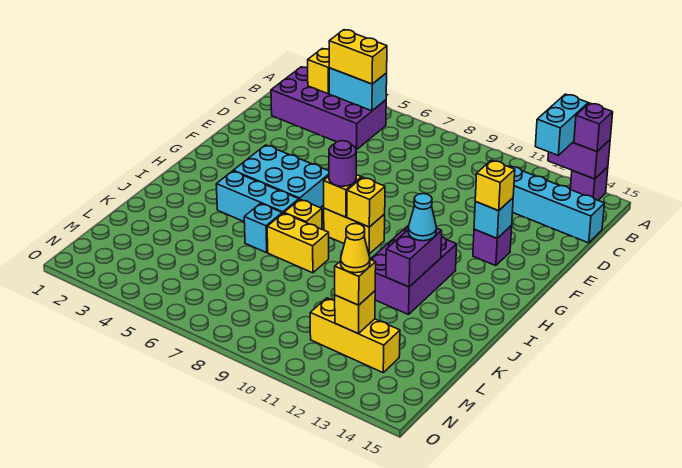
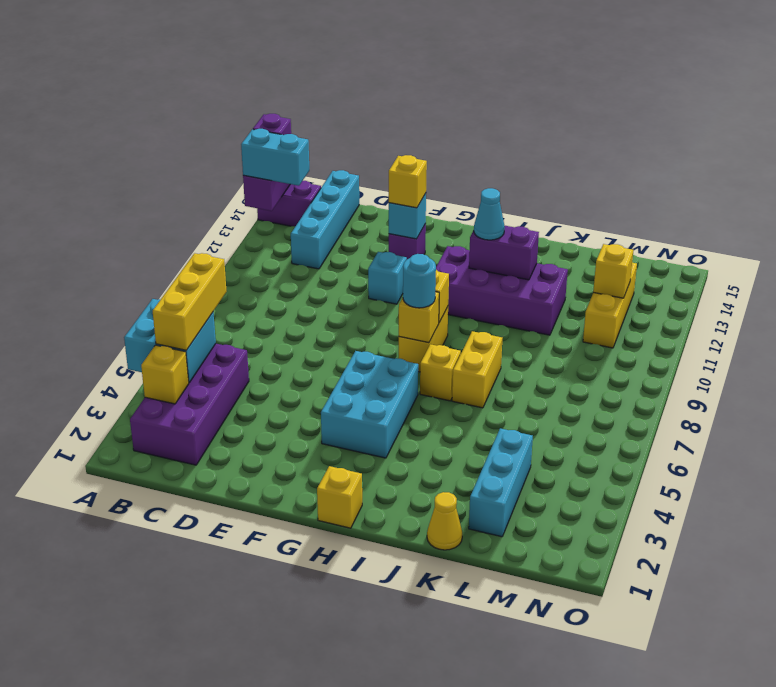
purple brick A14 level 1 -> purple brick A14:B14 level 1
cyan brick B4:B5 level 2 -> cyan brick A4:B5 level 2
yellow brick B4:B5 level 3 -> yellow brick B4:B6 level 3
purple round brick H8 level 3 -> cyan round brick H8 level 3
purple brick H11:J12 level 1 -> purple brick H11:K12 level 1
cyan brick I4:I6 level 1 -> cyan brick L2:L4 level 1
cyan brick J6 level 1 -> cyan brick F11 level 1
yellow brick M12 level 3 -> yellow brick H1 level 1
yellow cone M12 level 4 -> yellow cone K1 level 1

